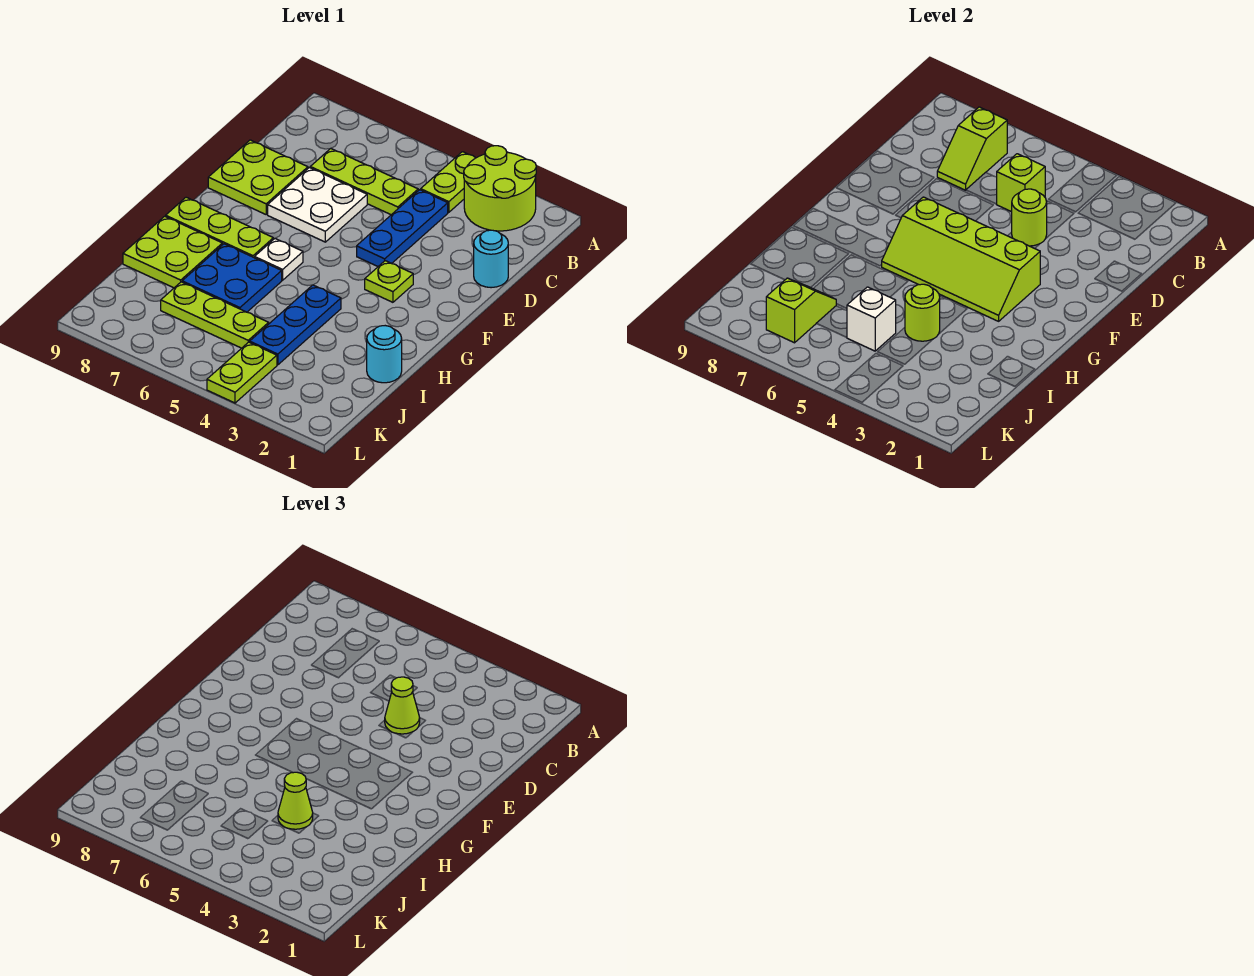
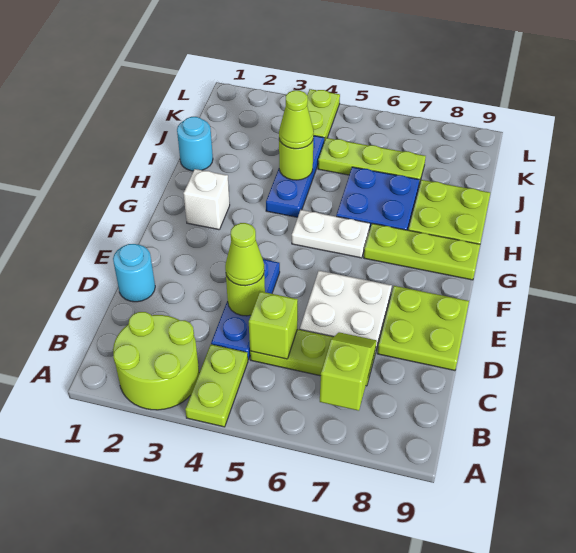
lime plate F3 level 1 -> none
lime slope F3:G6 level 2 top F -> none
white plate G6 level 1 -> white plate G5:G6 level 1
white brick J5 level 2 -> white brick G2 level 1
lime slope J7:K7 level 2 top K -> none

